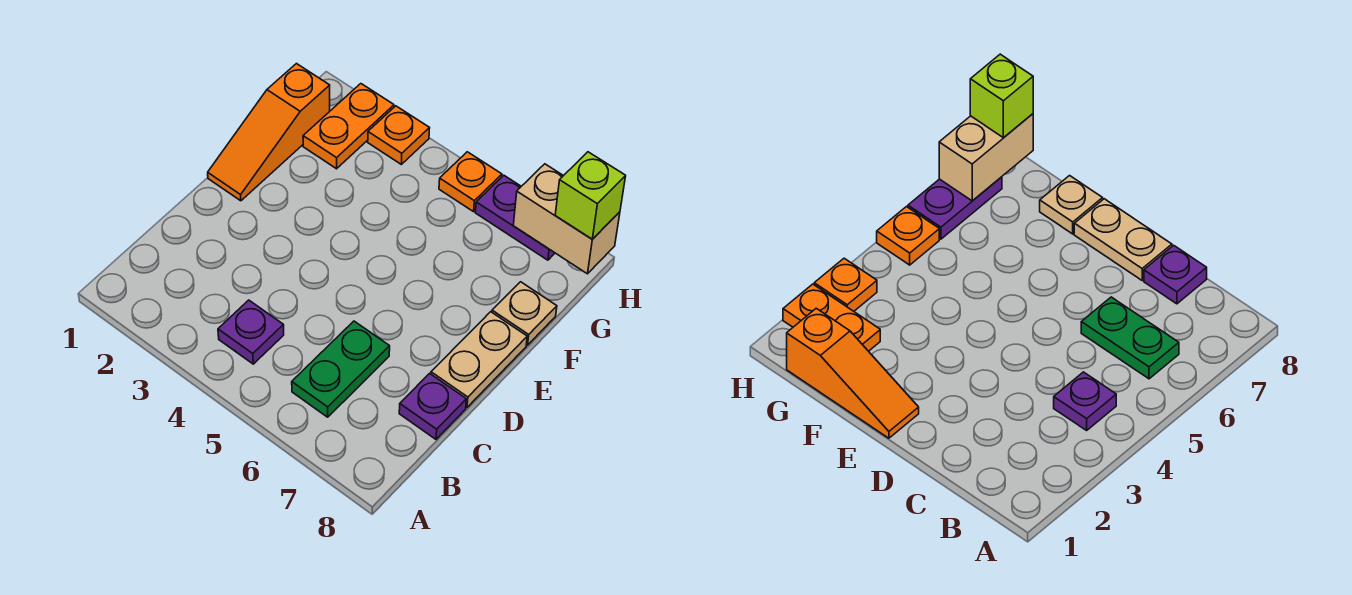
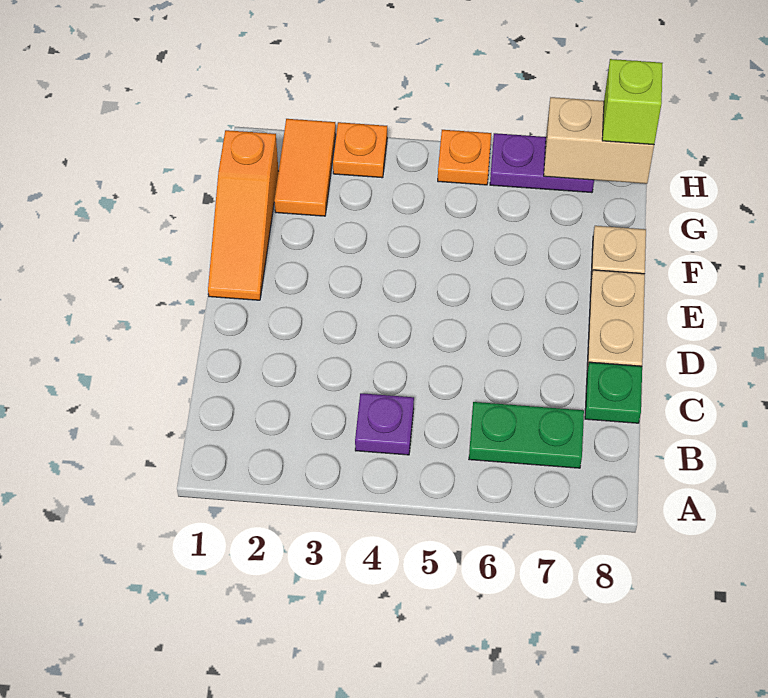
green plate B6:C6 level 1 -> green plate B6:B7 level 1
purple plate C8 level 1 -> green plate C8 level 1
orange plate G2:H2 level 1 -> orange tile G2:H2 level 1

